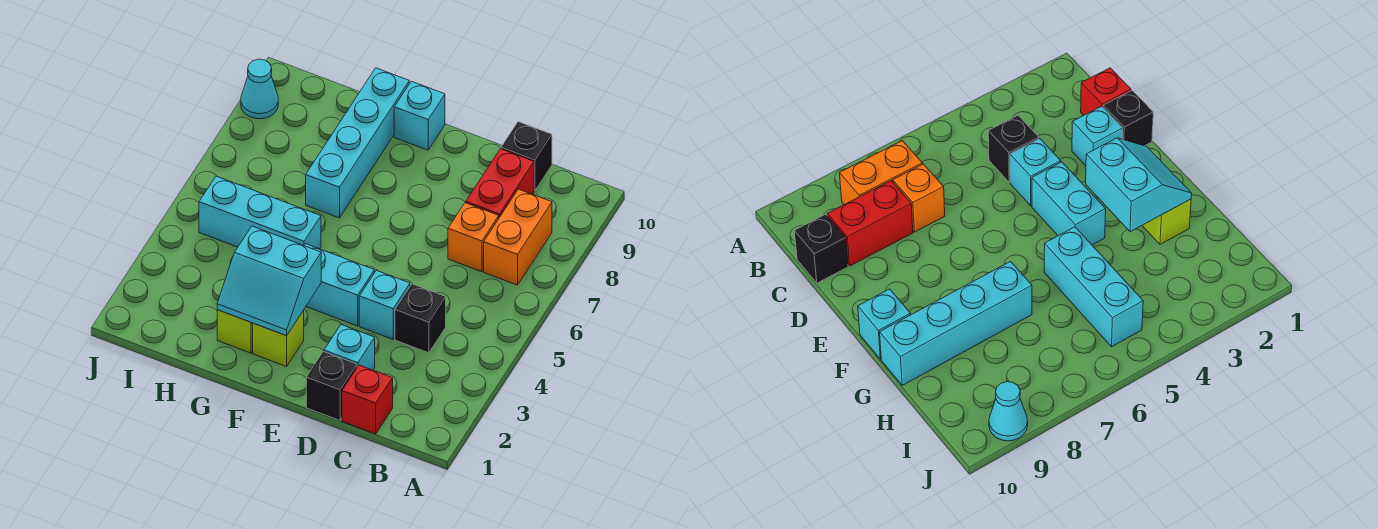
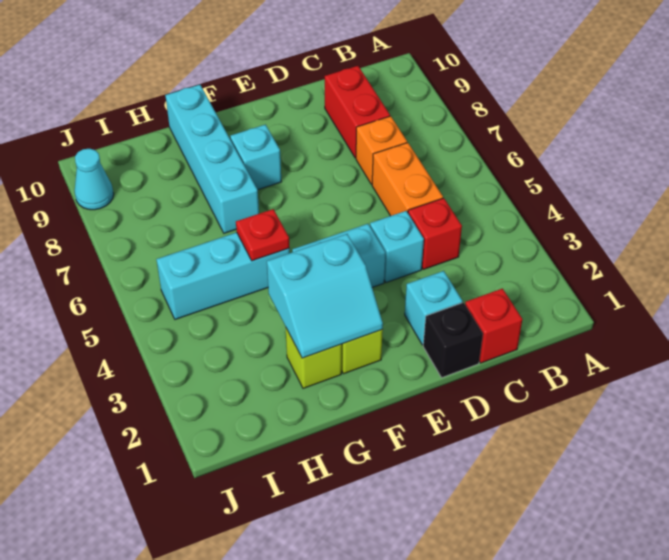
orange brick B7:B8 level 1 -> orange brick C5:C6 level 1
black brick C4 level 1 -> red brick C4 level 1
black brick C10 level 1 -> none
cyan brick F10 level 1 -> cyan brick F8 level 1
none -> red plate G5 level 2

